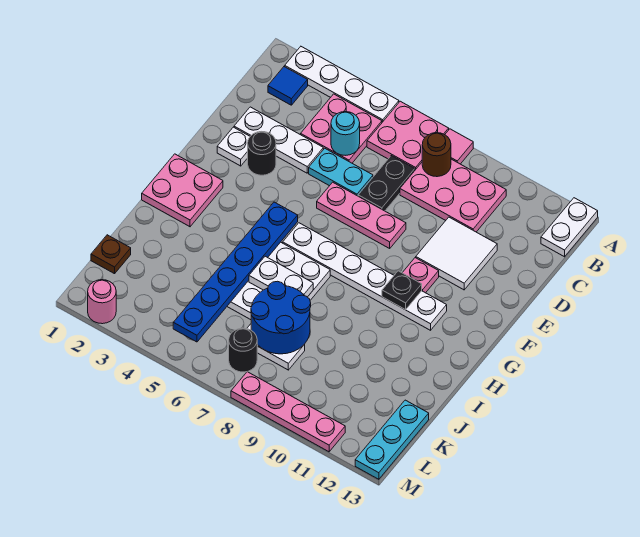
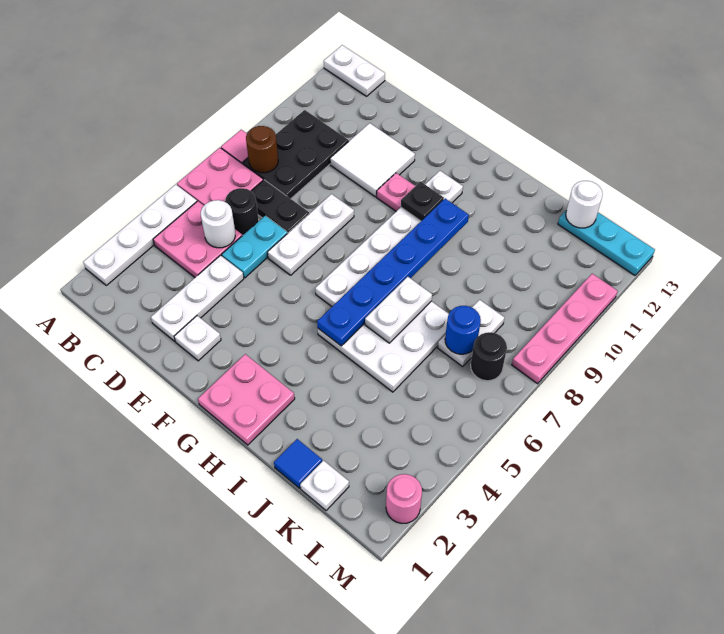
blue tile B2 level 1 -> blue tile J1 level 1
pink plate B8:C10 level 1 -> black plate B8:C10 level 1
cyan round brick C5 level 2 -> white round brick C5 level 2
black round brick E3 level 1 -> black round brick C6 level 1
pink plate E6:E8 level 1 -> white plate E6:E8 level 1
blue plate G5:L5 level 2 -> blue plate H5:H10 level 2
blue round brick J7:K8 level 2 -> blue round brick K7 level 2
brown plate K1 level 1 -> white plate K1 level 1
none -> white round brick K13 level 2

